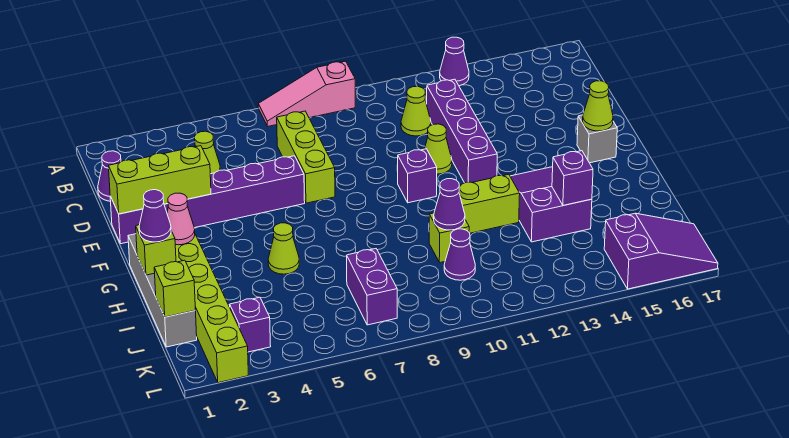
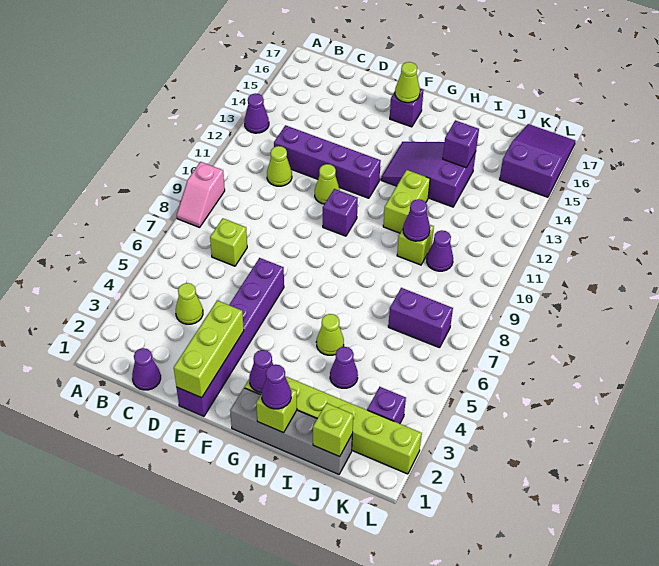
pink slope A7:A9 level 1 top 9 -> pink slope A8:A9 level 1 top 9
lime brick C7:E7 level 1 -> lime brick C7 level 1
grey brick F16 level 1 -> purple brick F16 level 1
pink cone G2 level 2 -> purple cone G2 level 2
none -> purple cone I4 level 1

